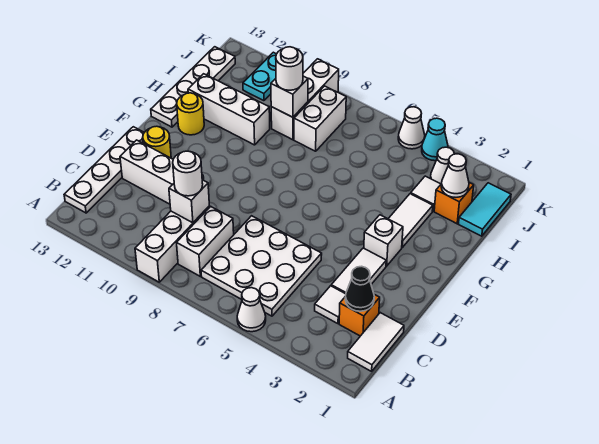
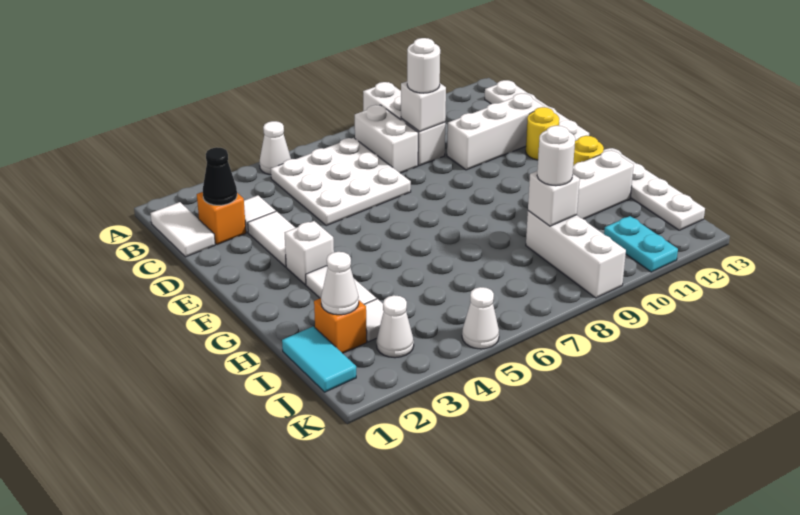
white brick I8:J8 level 1 -> none
cyan cone K4 level 1 -> none

